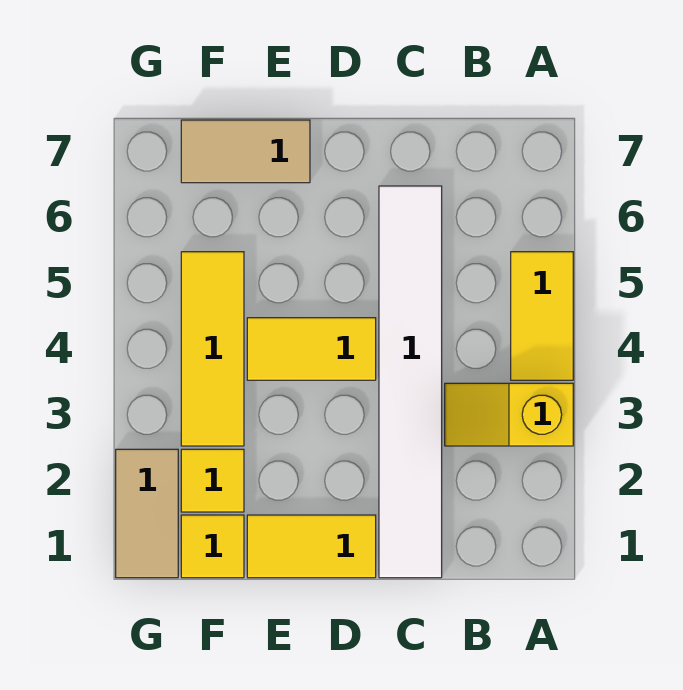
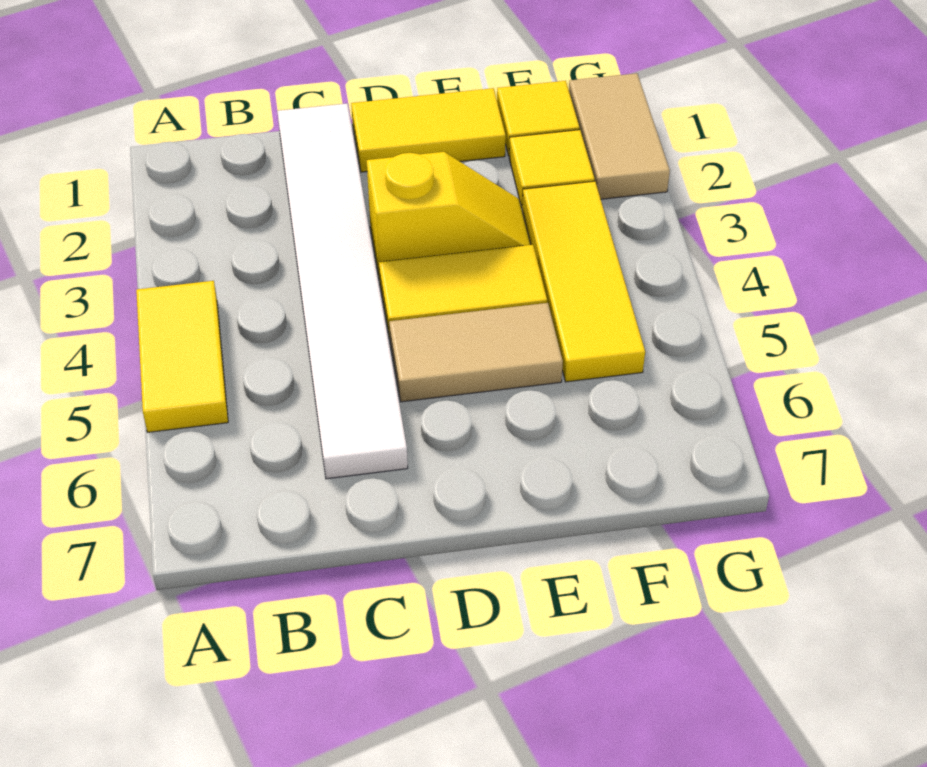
yellow slope A3:B3 level 1 top A -> yellow slope D3:E3 level 1 top D
tan tile E7:F7 level 1 -> tan tile D5:E5 level 1

